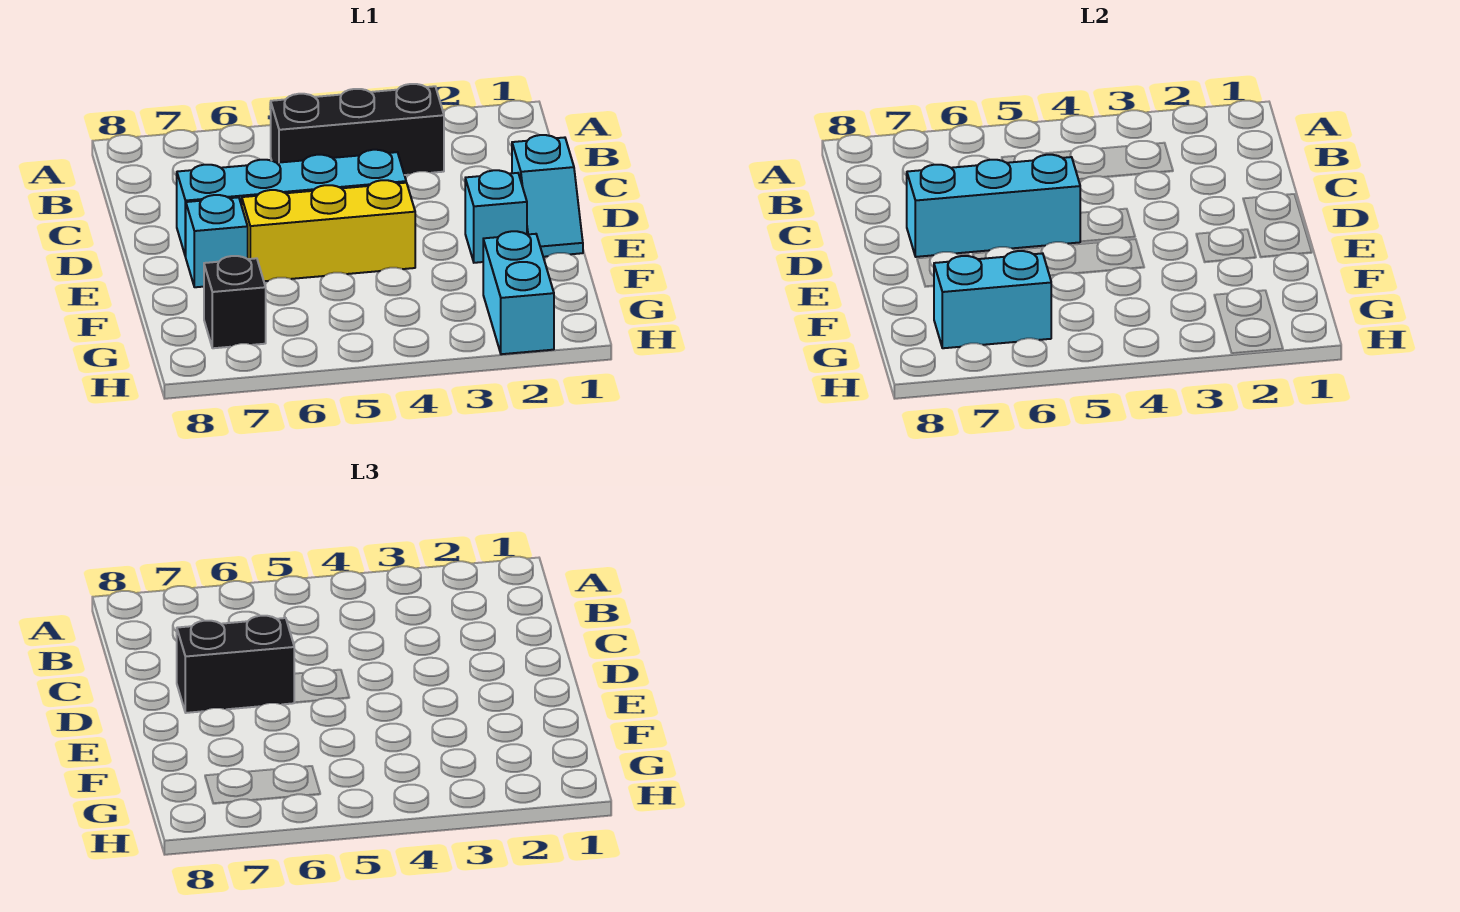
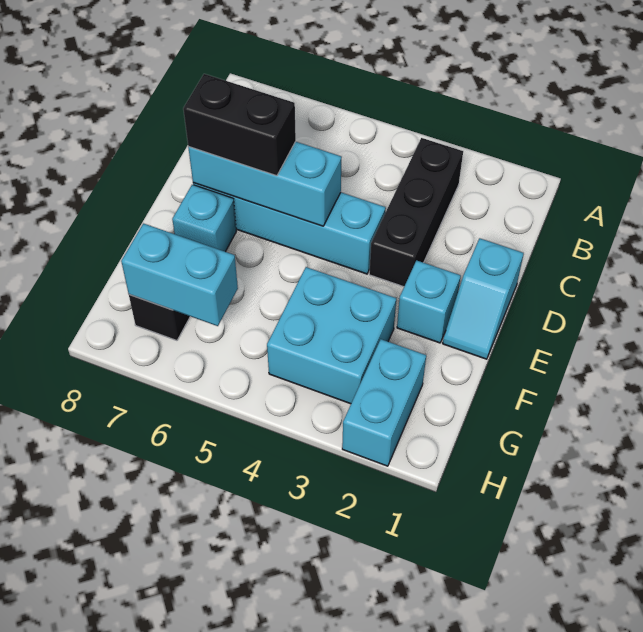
black brick B3:B5 level 1 -> black brick B3:D3 level 1
yellow brick E4:E6 level 1 -> none
none -> cyan brick F3:G4 level 1

